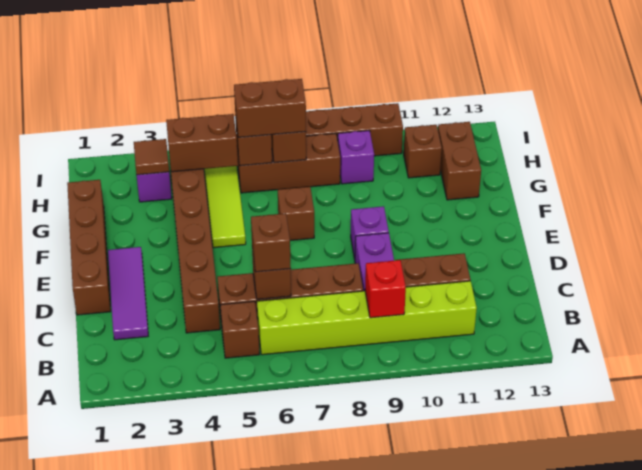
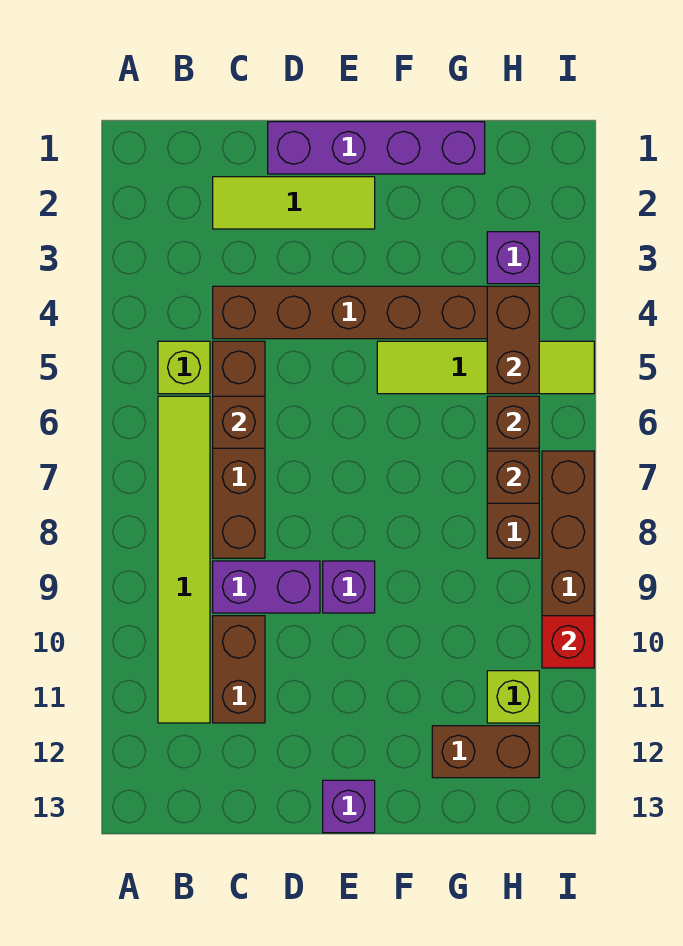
brown brick B5 level 1 -> lime brick B5 level 1
lime brick B6:B11 level 1 -> lime tile B6:B11 level 1
red brick B9 level 2 -> red brick I10 level 2
purple tile C2:E2 level 1 -> lime tile C2:E2 level 1
brown brick C6 level 3 -> none
brown brick D1:G1 level 1 -> purple brick D1:G1 level 1
brown brick F7 level 1 -> none
brown tile H3 level 2 -> none
brown brick H6:H7 level 3 -> none
purple brick H9 level 1 -> purple brick E13 level 1
brown brick H11 level 1 -> lime brick H11 level 1

